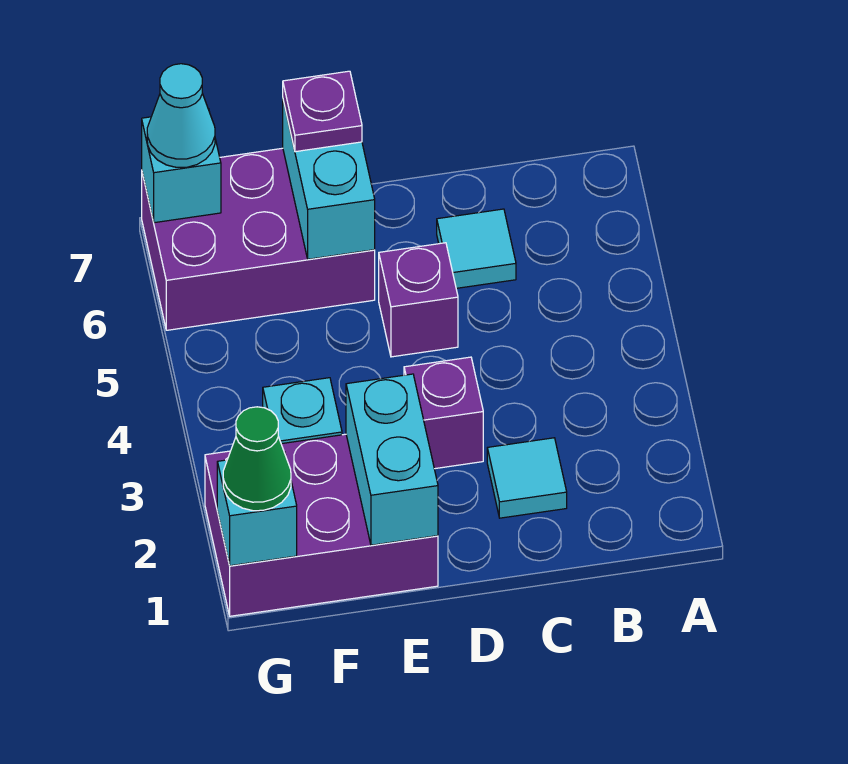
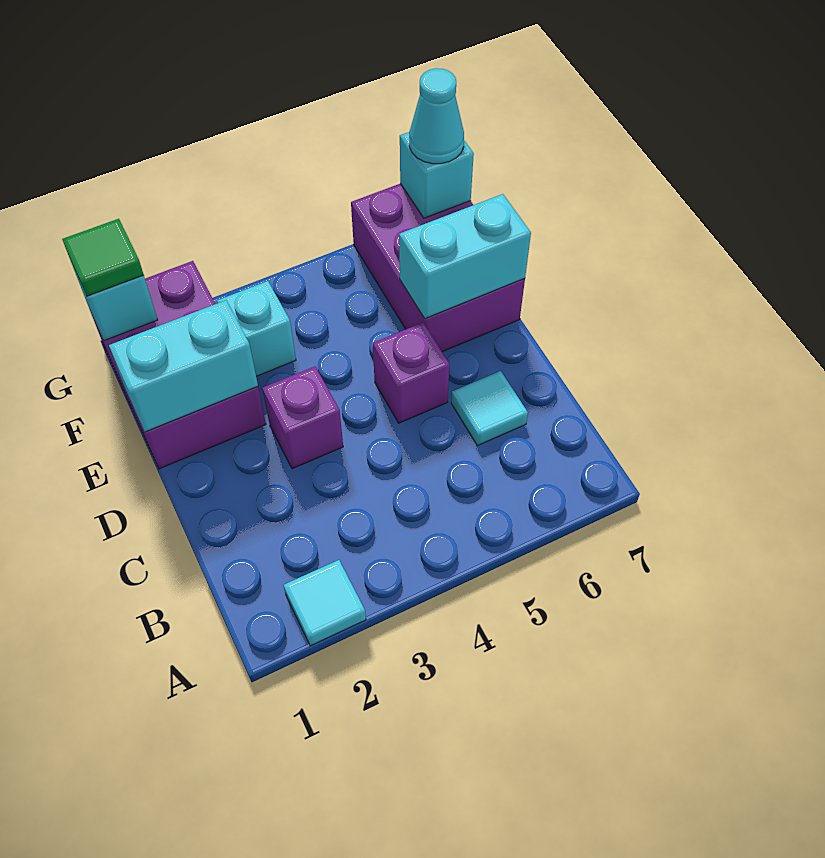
cyan tile C2 level 1 -> cyan tile A2 level 1
purple plate E7 level 3 -> none
green cone G1 level 3 -> green tile G1 level 3

